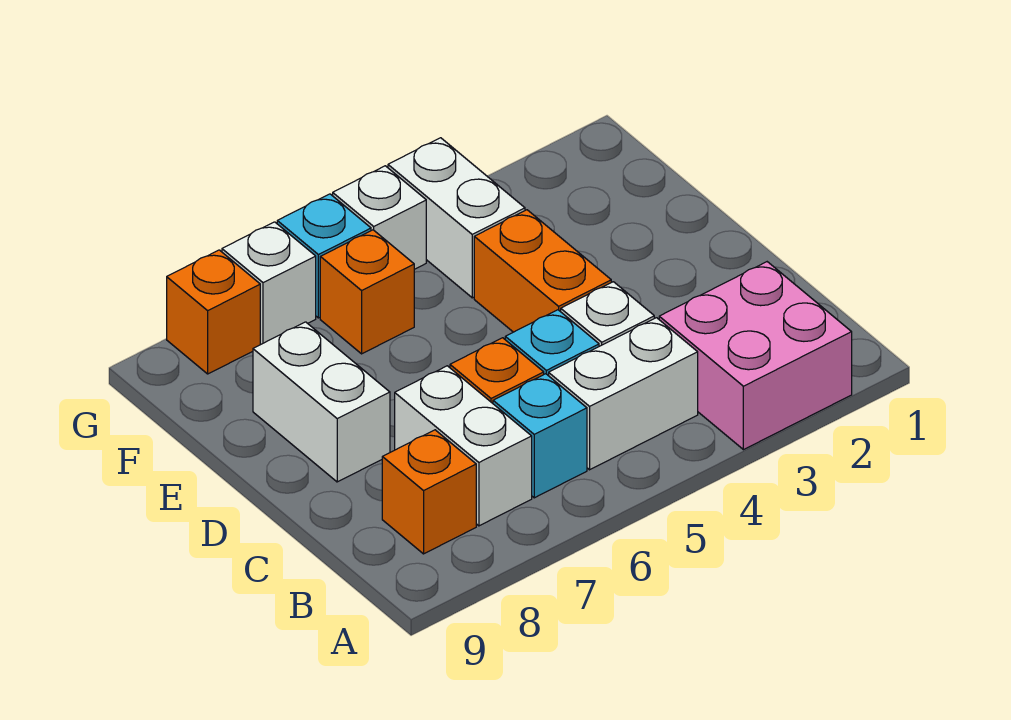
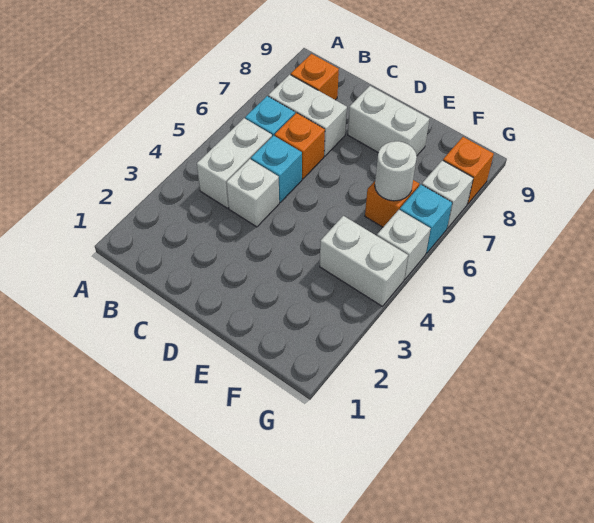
pink brick A2:B3 level 1 -> none
orange brick D4:E4 level 1 -> none
none -> white round brick F6 level 2

